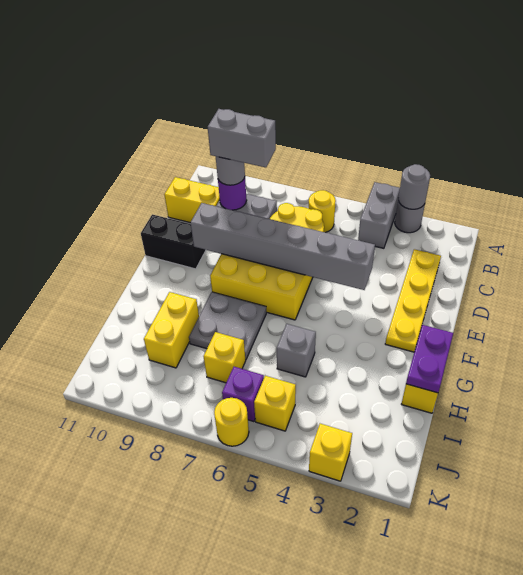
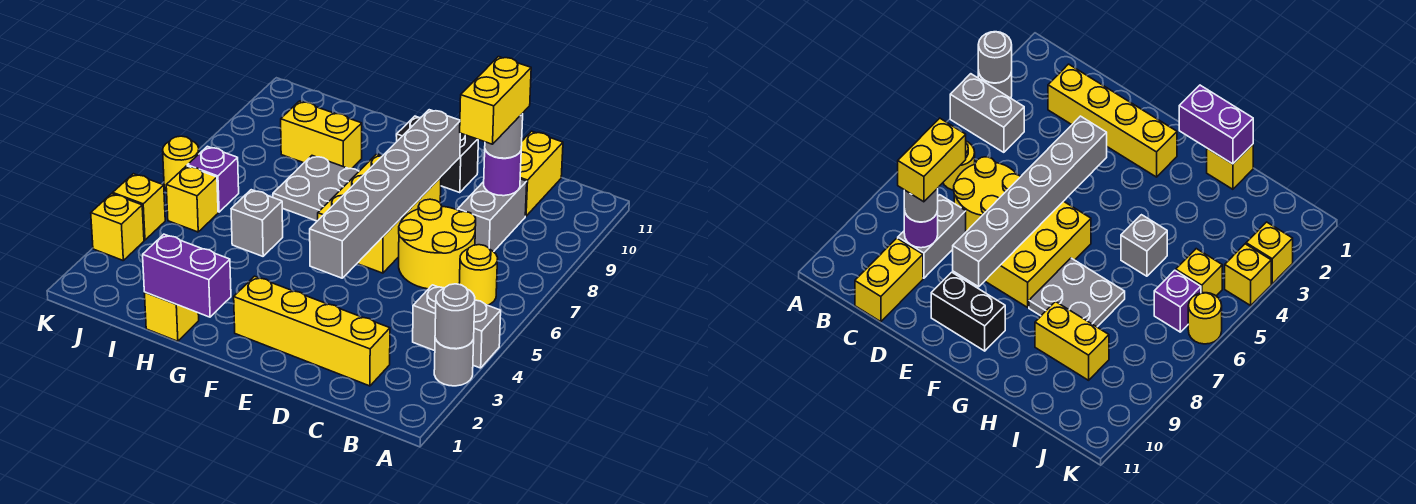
yellow plate C2:F2 level 1 -> yellow brick C2:F2 level 1
grey brick C8:C9 level 4 -> yellow brick C8:C9 level 4
black brick E10:E11 level 1 -> black brick E10:F10 level 1
purple plate G1:H1 level 2 -> purple brick G1:H1 level 2
yellow brick I7 level 1 -> yellow brick K4 level 1

